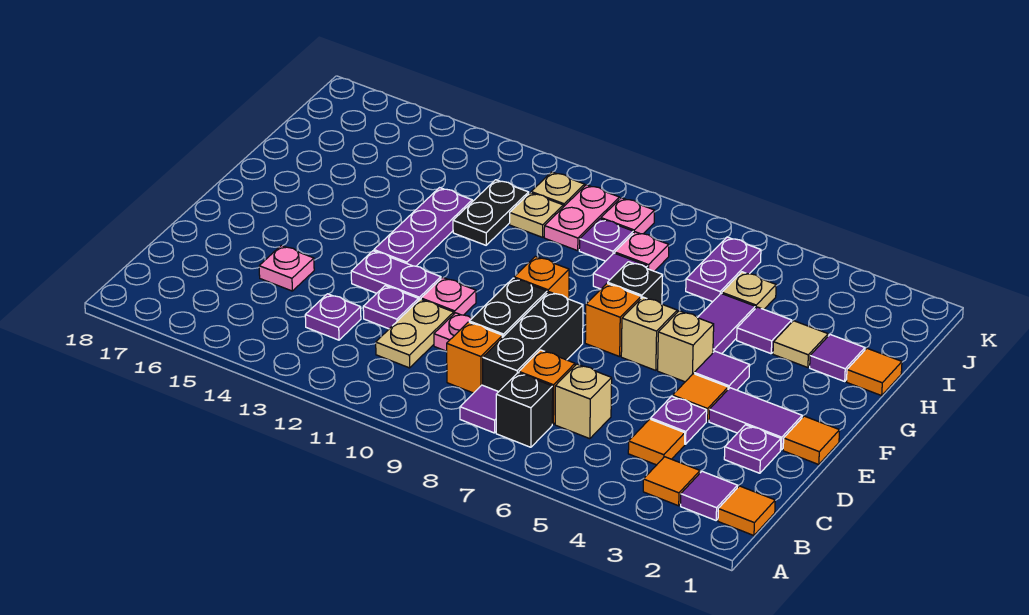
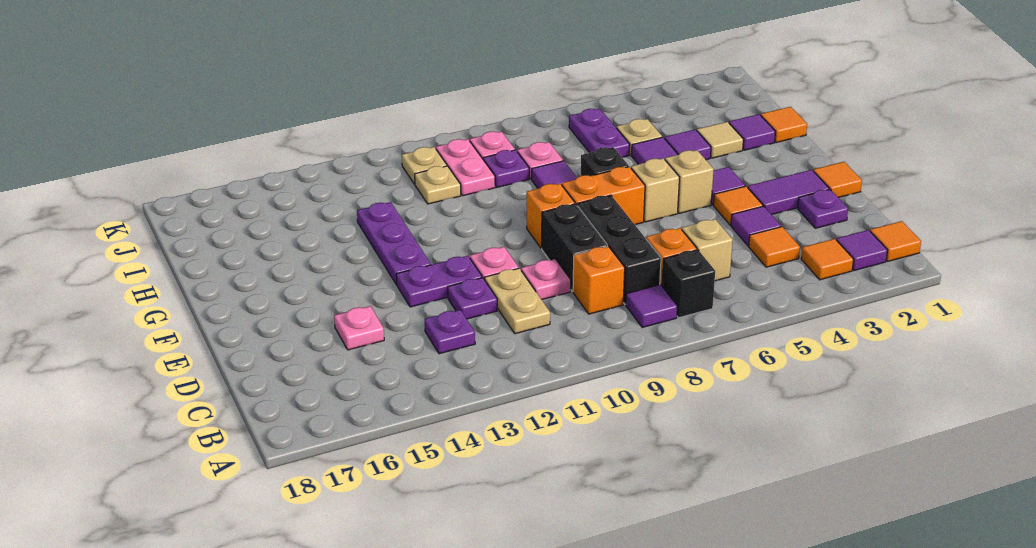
purple plate D4 level 1 -> purple tile D4 level 1
orange brick F7 level 1 -> orange brick F7:F8 level 1
black plate H12:I12 level 1 -> none

